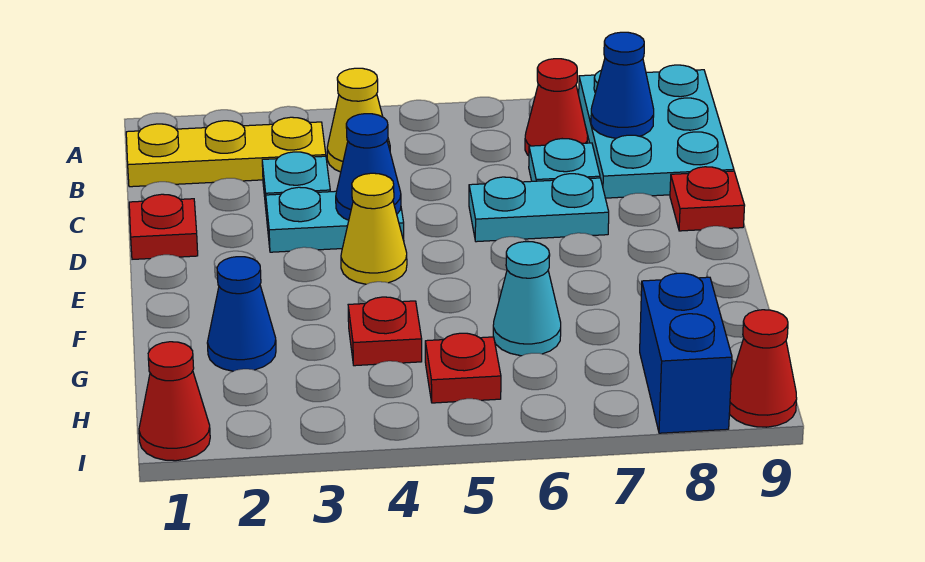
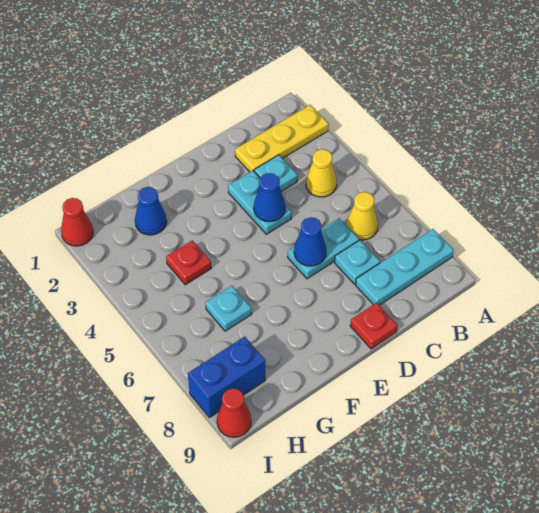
cyan plate A8:C9 level 1 -> cyan plate A8:C8 level 1
yellow plate B1:B3 level 1 -> yellow plate A2:C2 level 1
red cone B7 level 1 -> none
blue cone B8 level 2 -> blue cone D6 level 2
red plate D1 level 1 -> none
cyan plate D6:D7 level 1 -> cyan plate C6:D6 level 1
yellow cone E4 level 1 -> yellow cone B6 level 1
cyan cone G6 level 1 -> cyan plate G6 level 1
red plate H5 level 1 -> none

